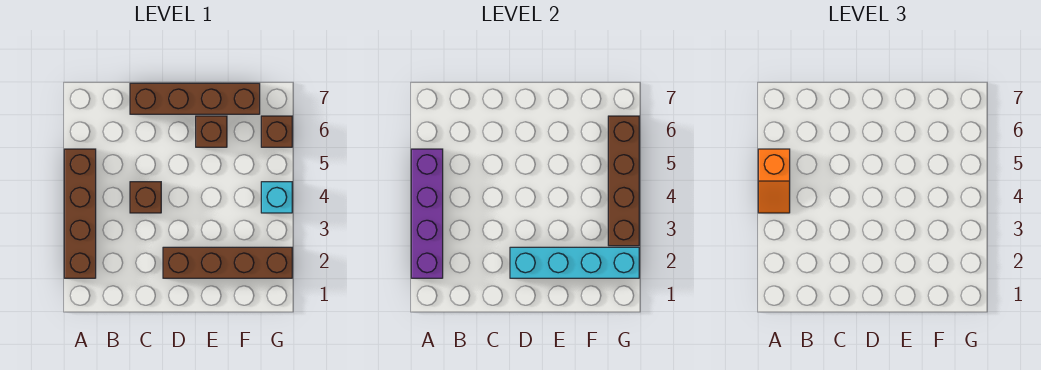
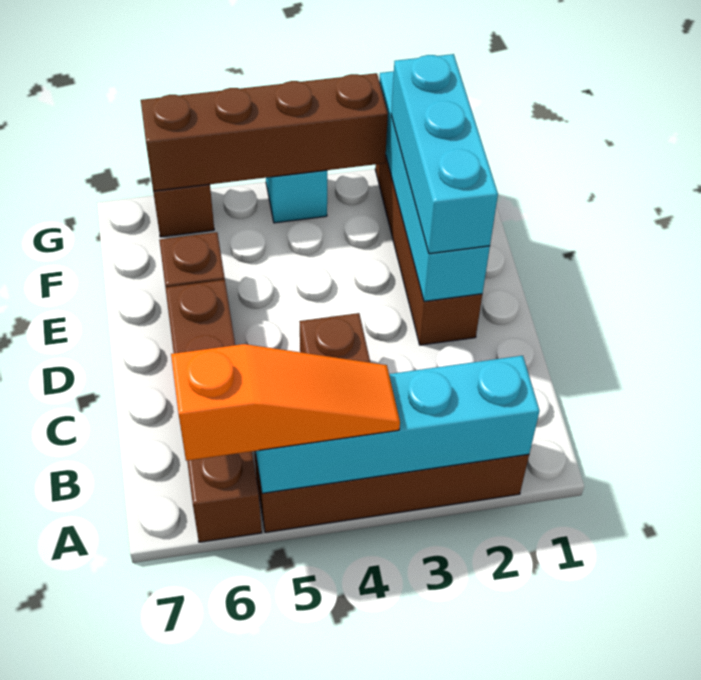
purple brick A2:A5 level 2 -> cyan brick A2:A5 level 2
orange slope A4:A5 level 3 top 5 -> orange slope A4:A6 level 3 top 6
brown brick C7:F7 level 1 -> brown brick A6:D6 level 1
none -> cyan brick D2:F2 level 3

